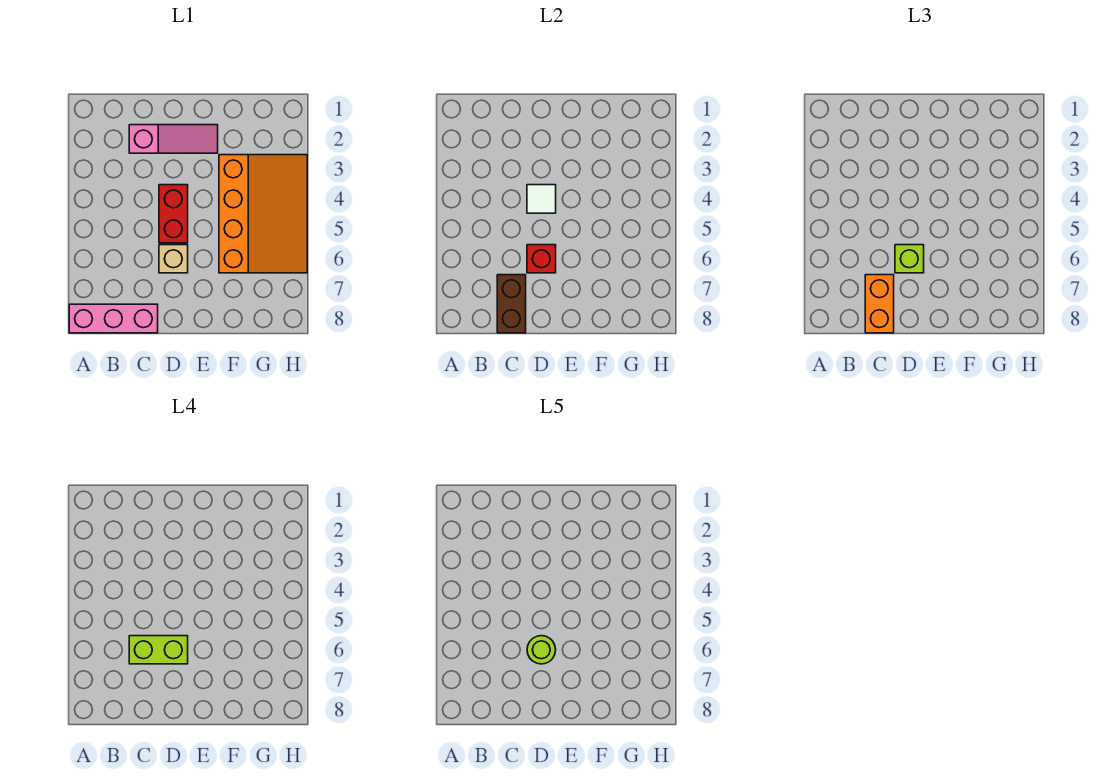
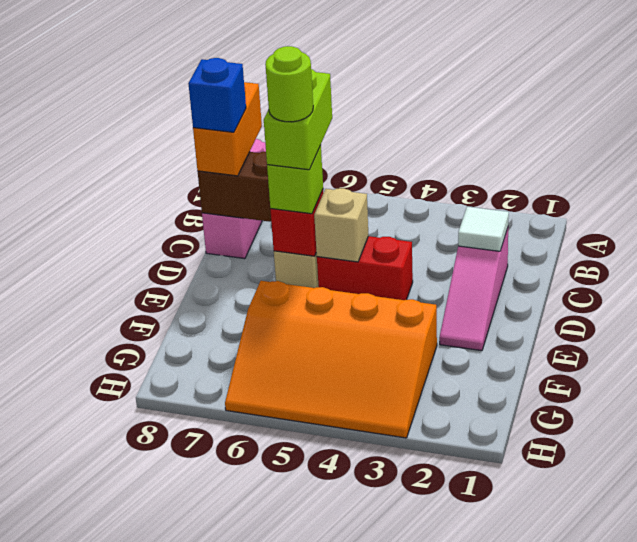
orange brick C7:C8 level 3 -> orange brick B8:C8 level 3
none -> blue brick C8 level 4
white tile D4 level 2 -> white tile C2 level 2
none -> tan brick D5 level 2

